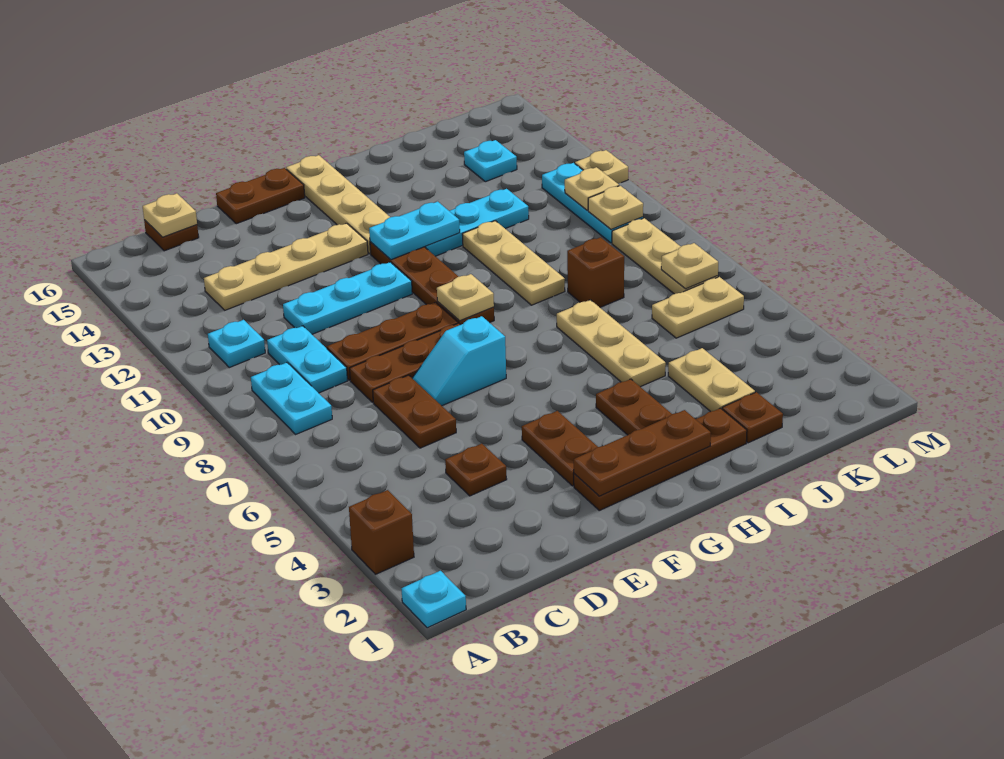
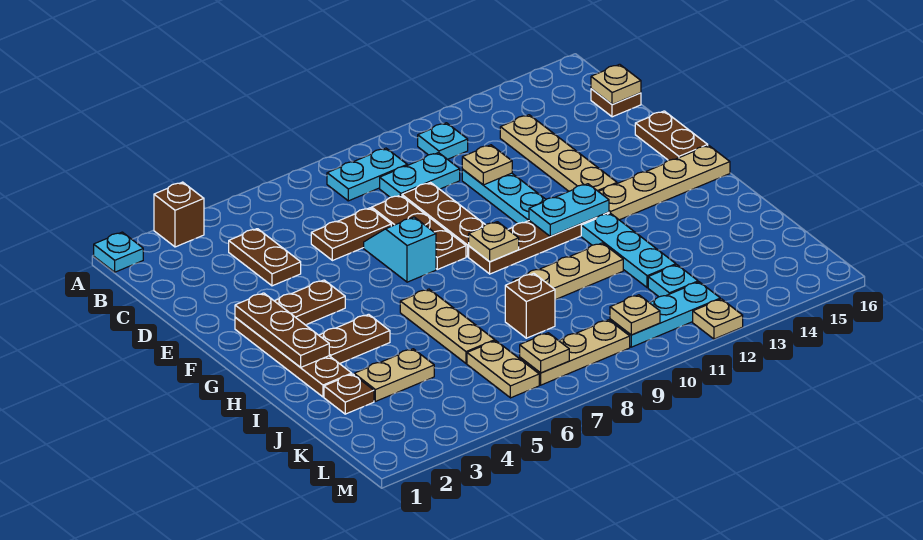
brown plate D4 level 1 -> brown plate C4:D4 level 1
cyan plate G12:H12 level 2 -> cyan plate G11:G12 level 2
tan plate I5:I7 level 1 -> tan plate H6:J6 level 1
cyan plate K14 level 1 -> cyan plate K12 level 1
tan plate L11 level 2 -> tan plate D11 level 2

